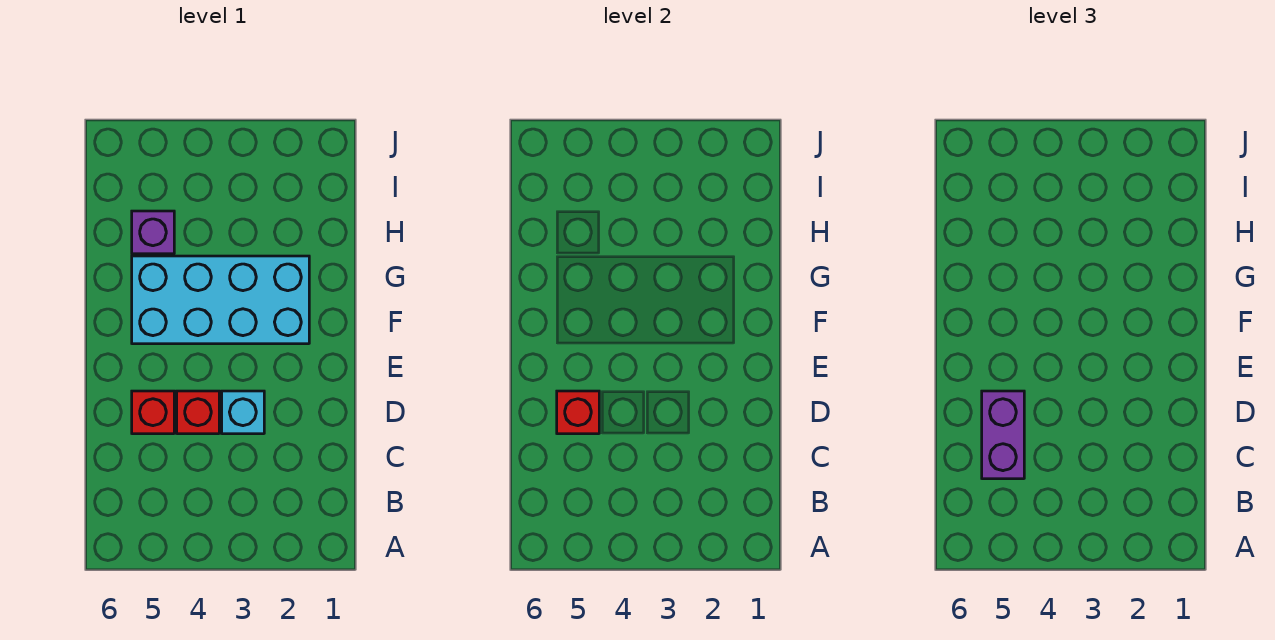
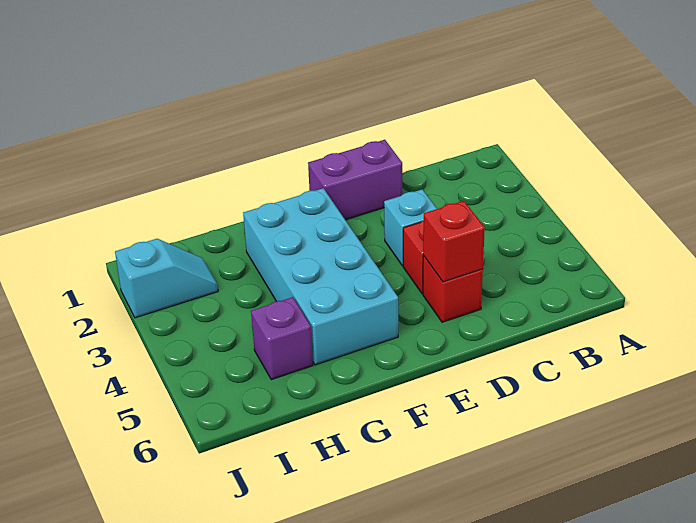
purple brick C5:D5 level 3 -> purple brick D1:E1 level 1
none -> cyan slope I2:J2 level 1 top J

